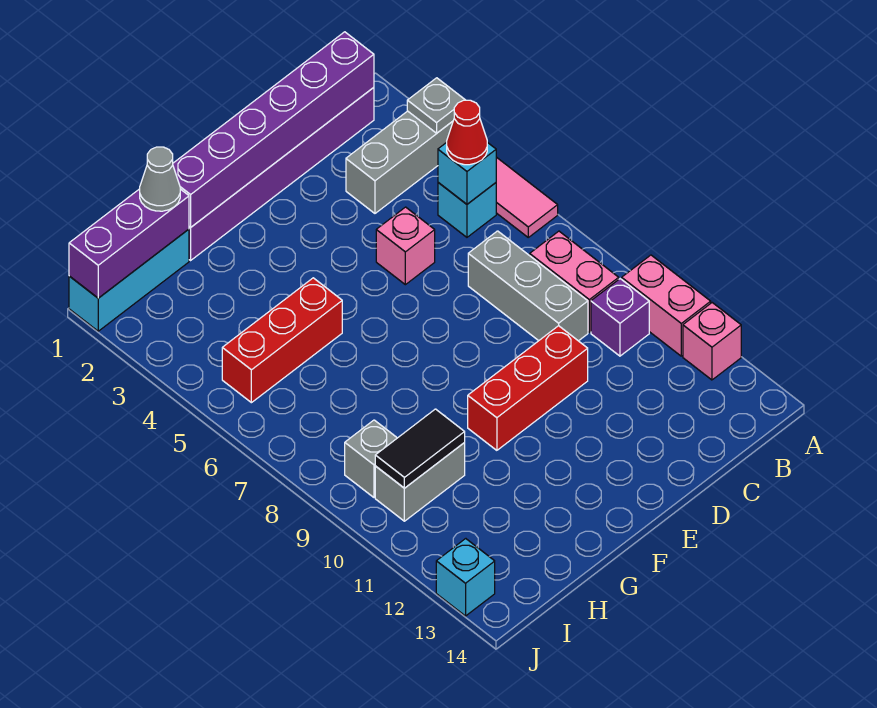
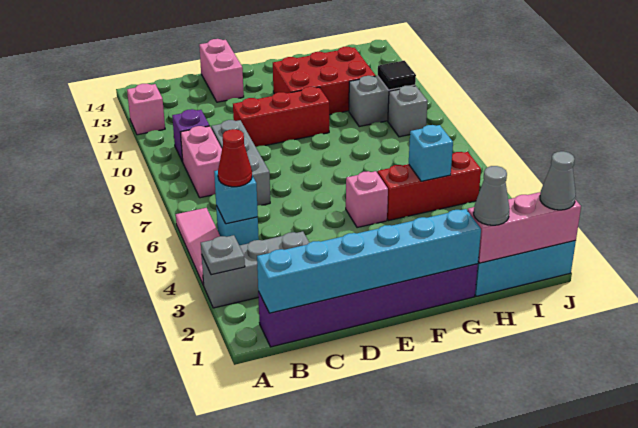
pink brick A10:A11 level 1 -> pink brick D13:D14 level 1
purple brick B1:G1 level 2 -> cyan brick B1:G1 level 2
pink brick D5 level 1 -> pink brick F5 level 1
none -> red brick F11:H12 level 1
purple brick H1:J1 level 2 -> pink brick H1:J1 level 2
black tile H10:I10 level 2 -> black tile I10 level 2
none -> grey cone J1 level 3
cyan brick J13 level 1 -> cyan brick H5 level 2

